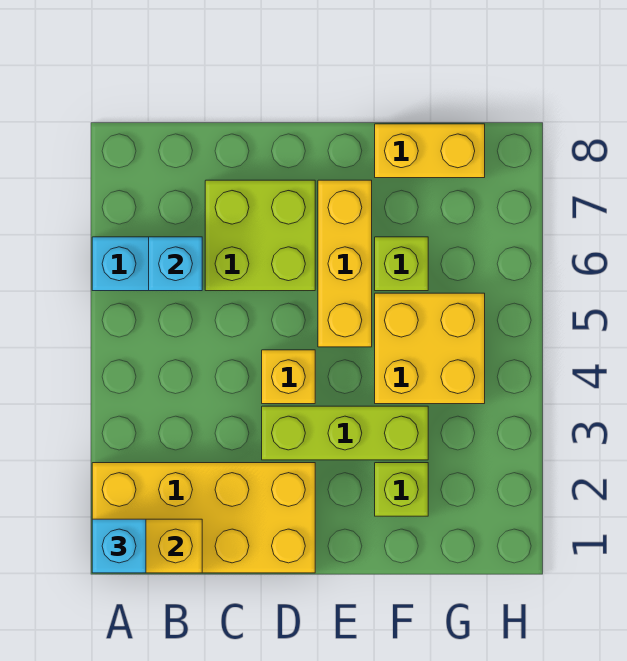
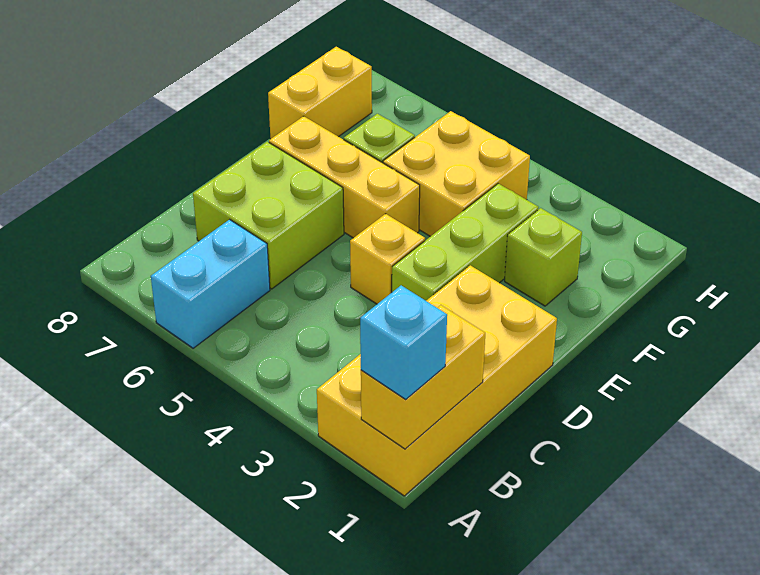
cyan brick B6 level 2 -> none

